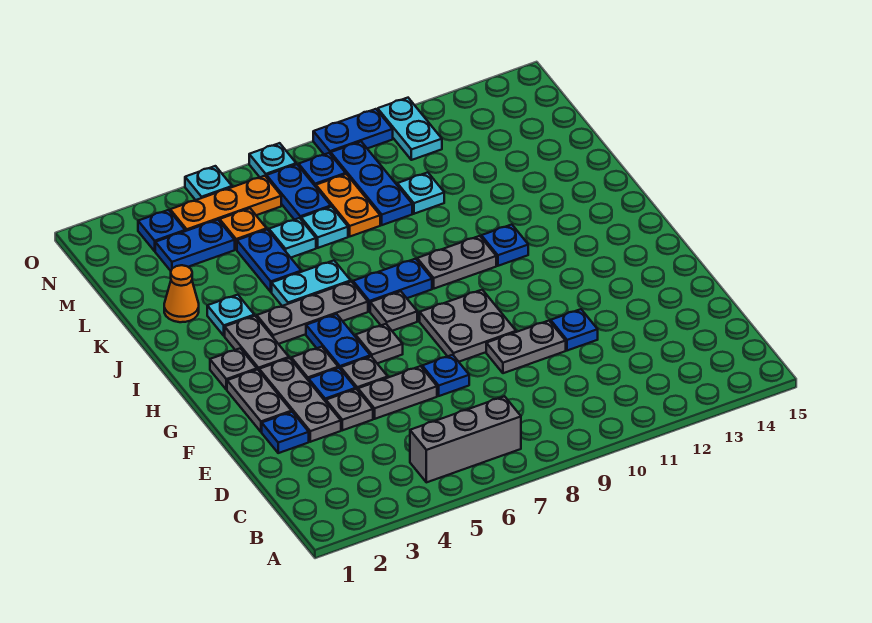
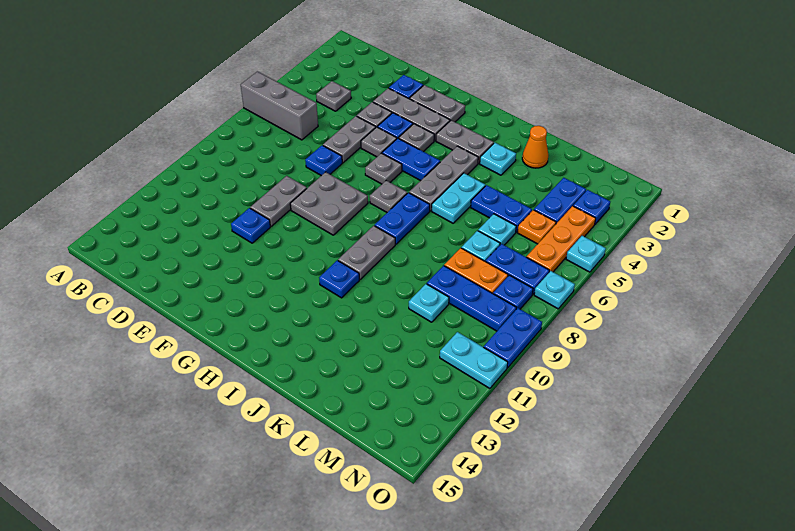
grey brick B5:B7 level 1 -> grey brick A6:C6 level 1
grey plate H2 level 1 -> grey plate C4 level 1

